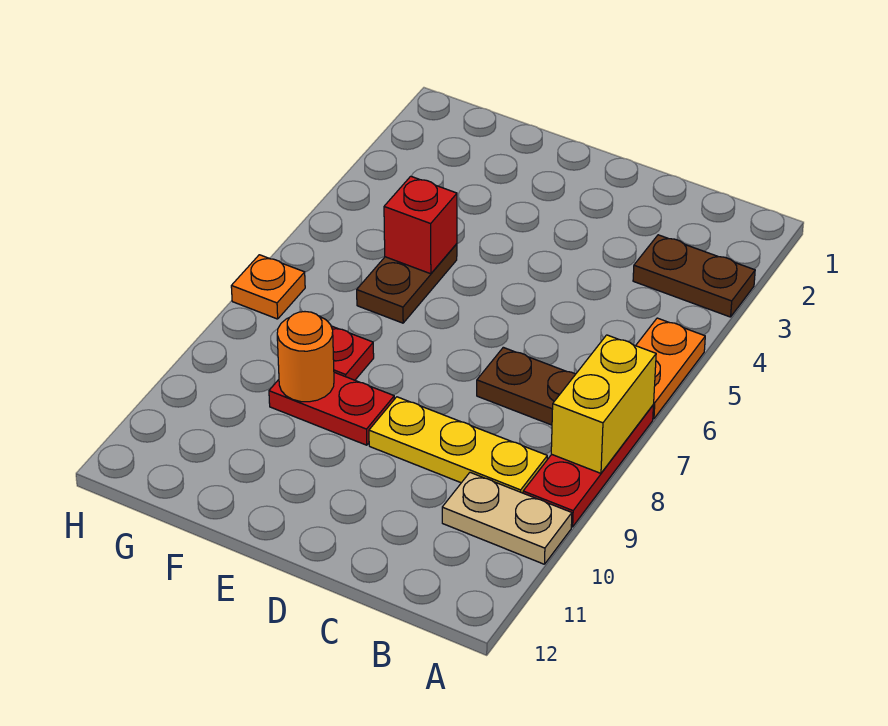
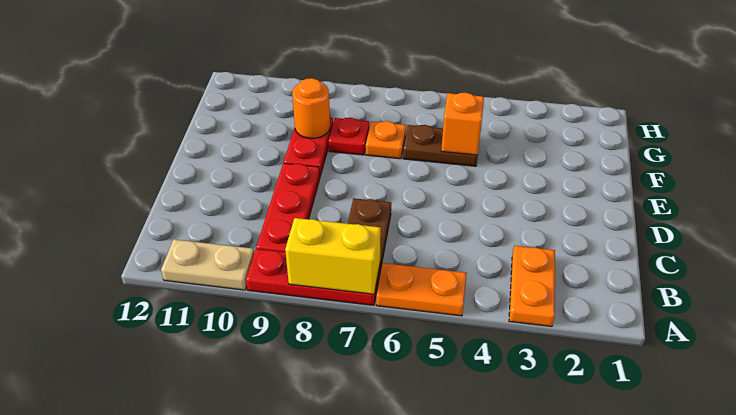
brown plate A3:B3 level 1 -> orange plate A3:B3 level 1
tan plate A10:B10 level 1 -> tan plate A10:A11 level 1
yellow plate B9:D9 level 1 -> red plate B9:D9 level 1
red brick F5 level 2 -> orange brick F5 level 2
orange plate H7 level 1 -> orange plate F7 level 1

